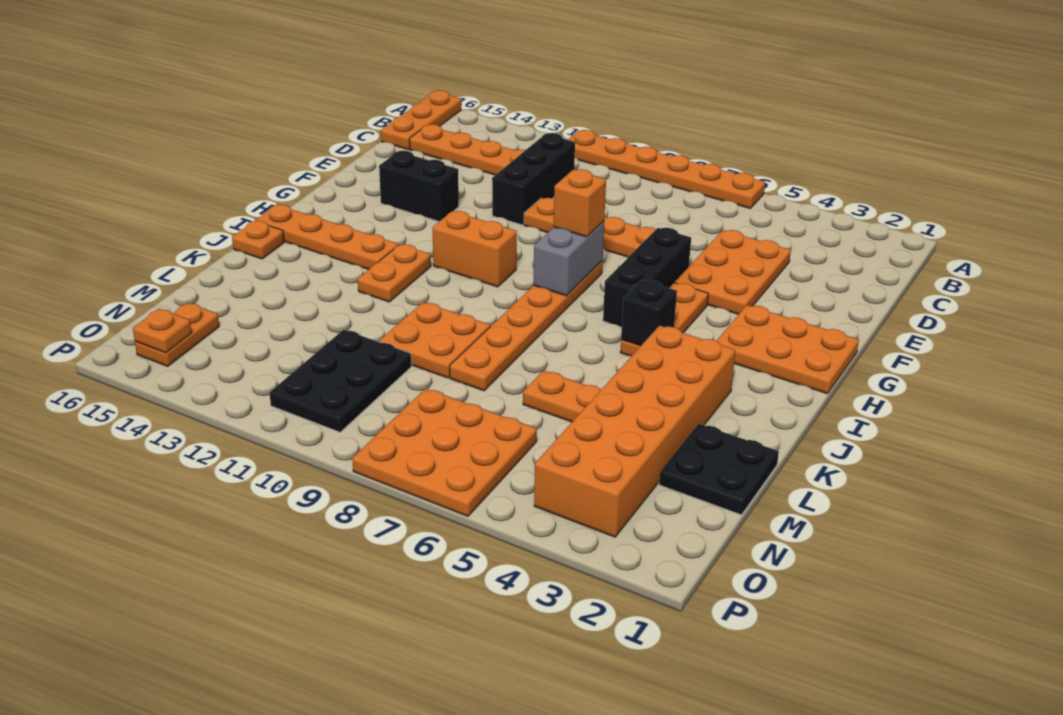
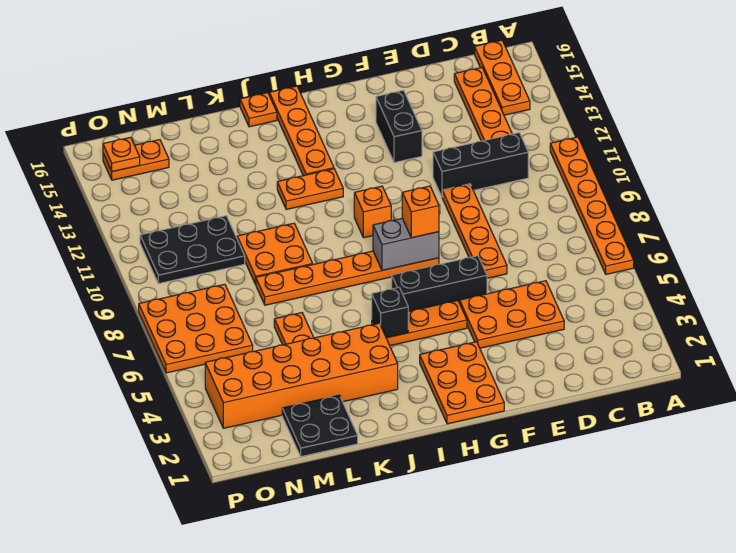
orange plate A16:C16 level 1 -> orange plate B14:B16 level 1
orange brick H10:H11 level 1 -> orange brick H10 level 1

